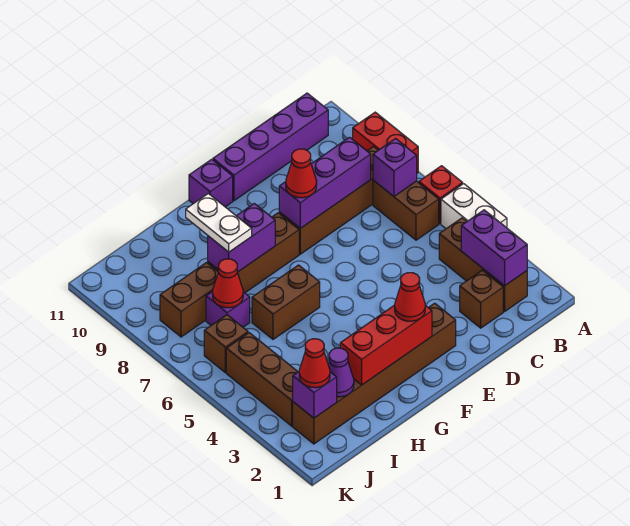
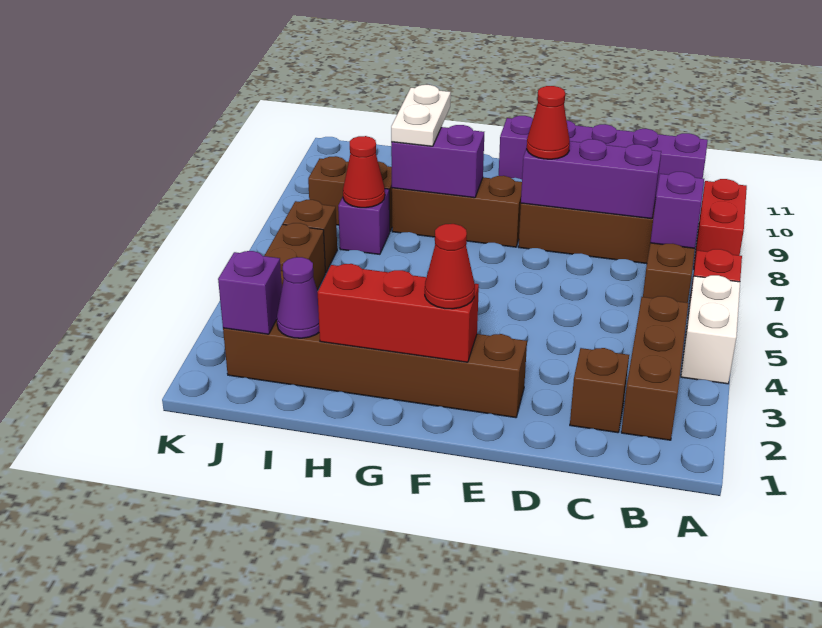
purple brick B2:B3 level 2 -> none
brown brick G6:H6 level 1 -> none
red cone J2 level 3 -> none

